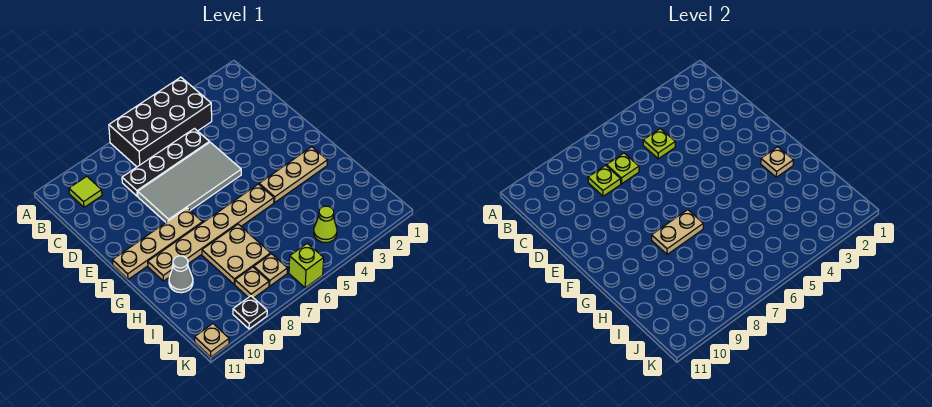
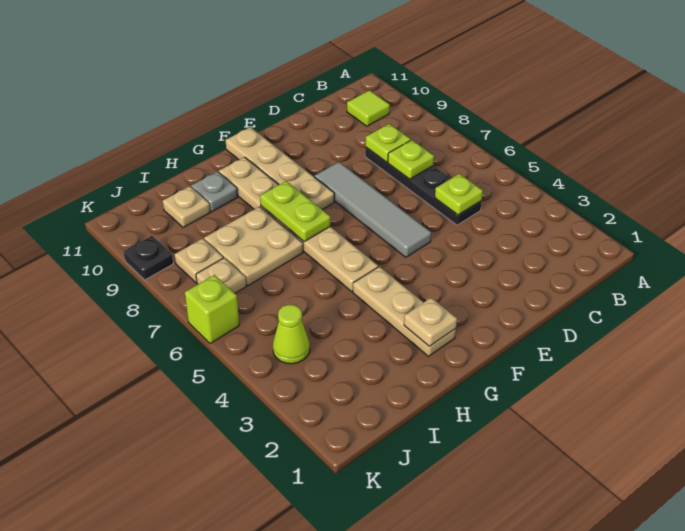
black brick A4:B7 level 1 -> none
grey tile D5:E8 level 1 -> grey tile E5:E8 level 1
tan plate G7:G8 level 2 -> lime plate G7:G8 level 2
grey cone H10 level 1 -> grey plate H10 level 1
tan plate K11 level 1 -> tan plate I10 level 1

